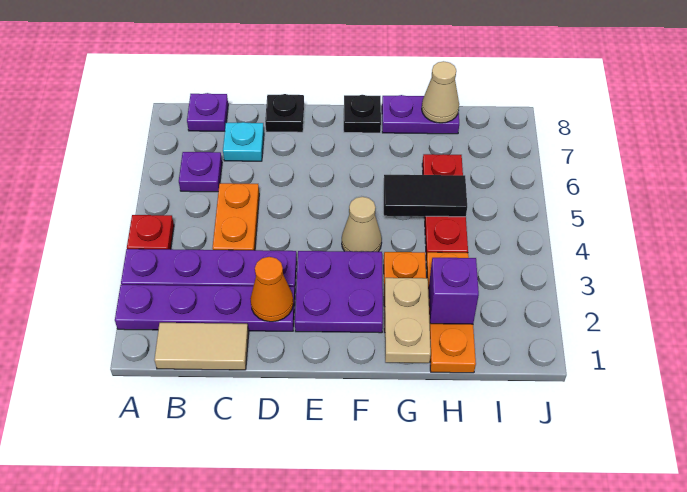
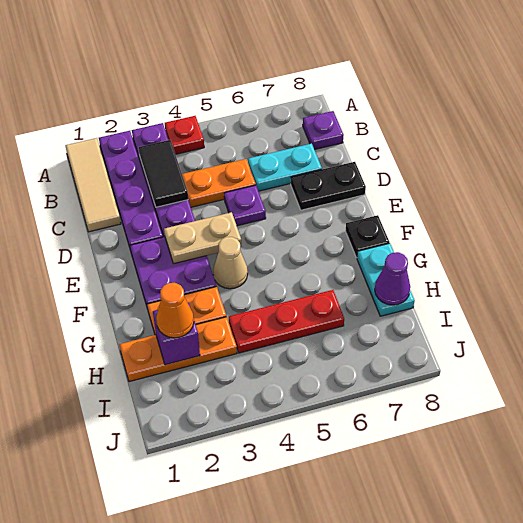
tan tile B1:C1 level 1 -> tan tile A1:C1 level 1
purple plate B6 level 1 -> purple plate D5 level 1
cyan plate C7 level 1 -> cyan plate C6:C7 level 1
orange cone D2 level 2 -> orange cone H2 level 3
black plate D8 level 1 -> black plate D7:D8 level 1
tan plate G1:G2 level 2 -> tan plate E3:E4 level 2
black tile G5:H5 level 2 -> black tile B3:C3 level 2
purple plate G8:H8 level 1 -> cyan plate G8:H8 level 1
tan cone H8 level 2 -> purple cone H8 level 2

